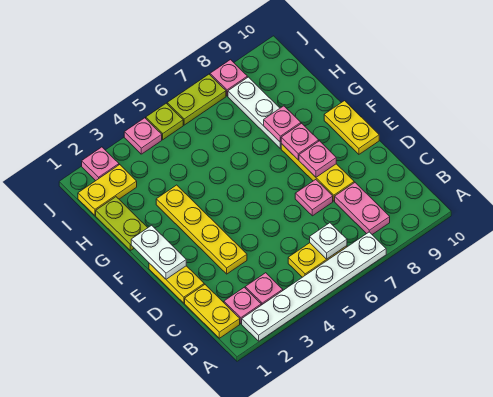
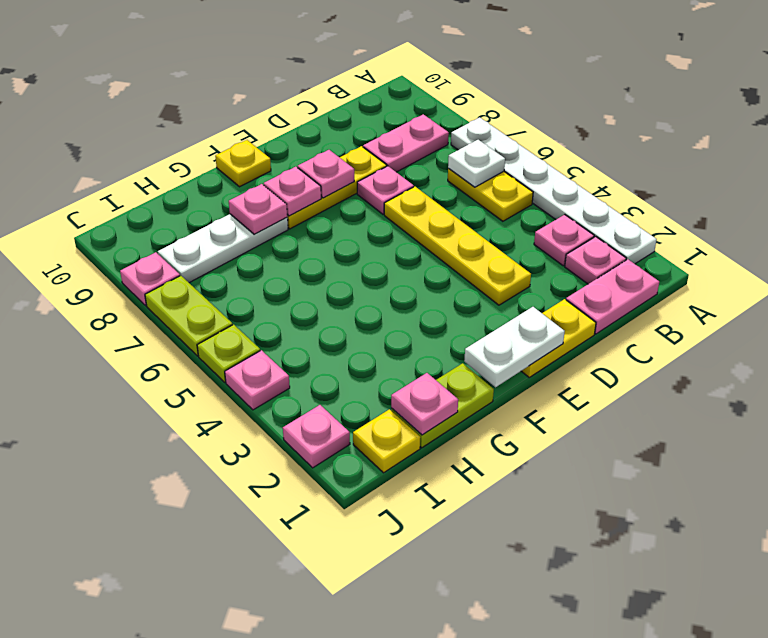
yellow plate B1:C1 level 1 -> pink plate B1:C1 level 1
yellow plate D3:G3 level 1 -> yellow plate D3:D6 level 1
yellow plate E10:F10 level 1 -> yellow plate F10 level 1
none -> pink plate H1 level 2
yellow plate I1:I2 level 1 -> yellow plate I1 level 1

